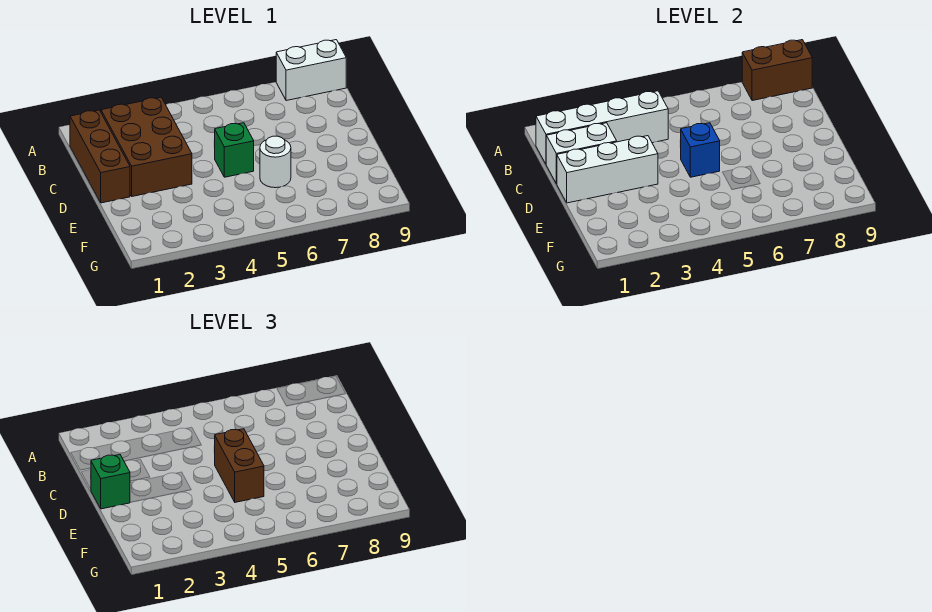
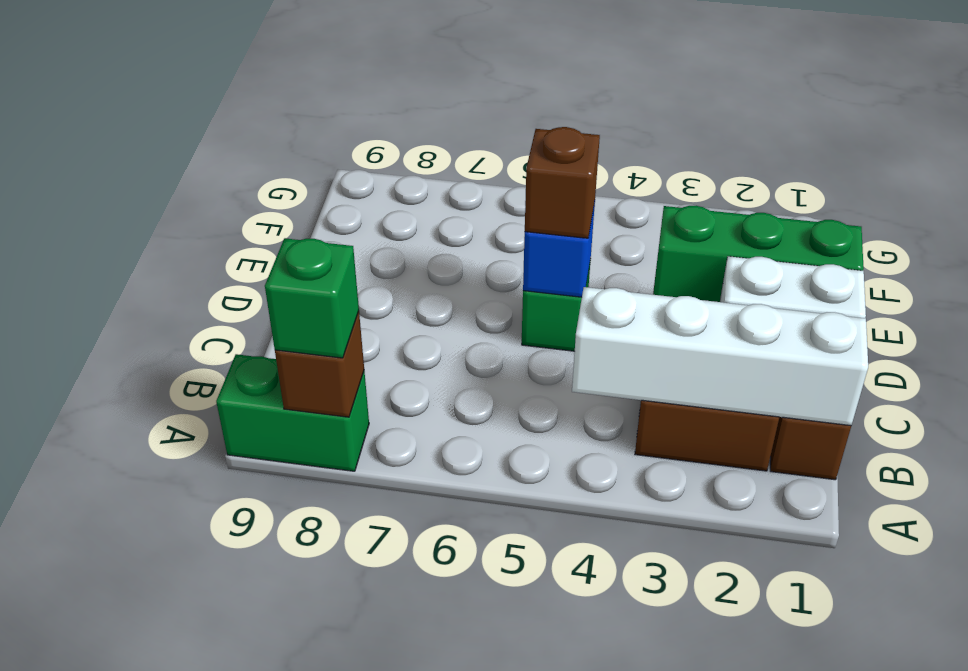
white brick A8:A9 level 1 -> green brick A8:A9 level 1
brown brick A8:A9 level 2 -> brown brick A8 level 2
white brick D1:D3 level 2 -> green brick D1:D3 level 2
green brick D1 level 3 -> green brick A8 level 3
brown brick D5:E5 level 3 -> brown brick D5 level 3
white round brick E6 level 1 -> none

